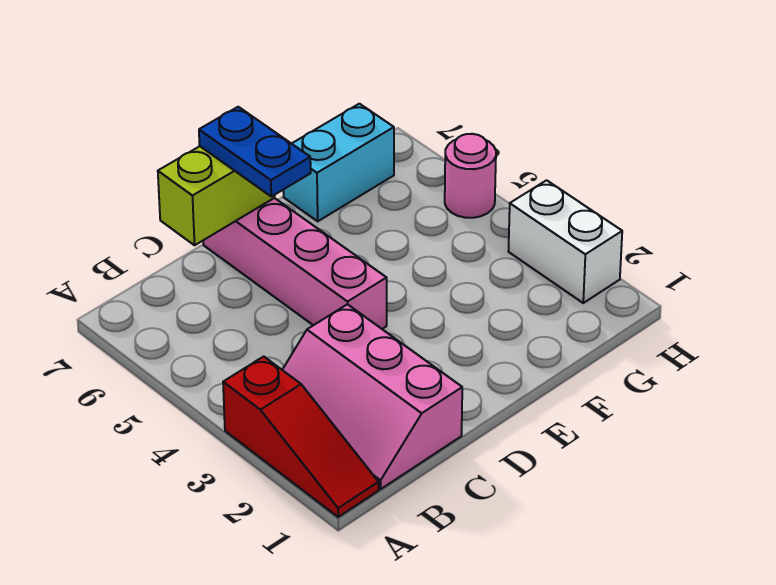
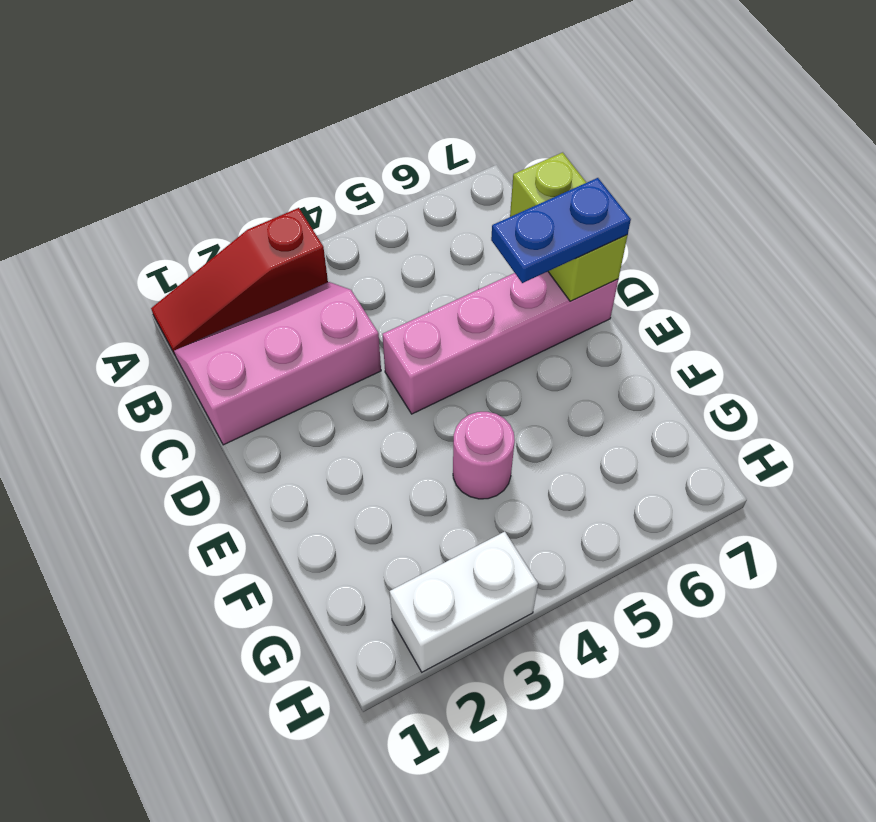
cyan brick F7:G7 level 1 -> none
pink round brick H5 level 1 -> pink round brick F4 level 1

